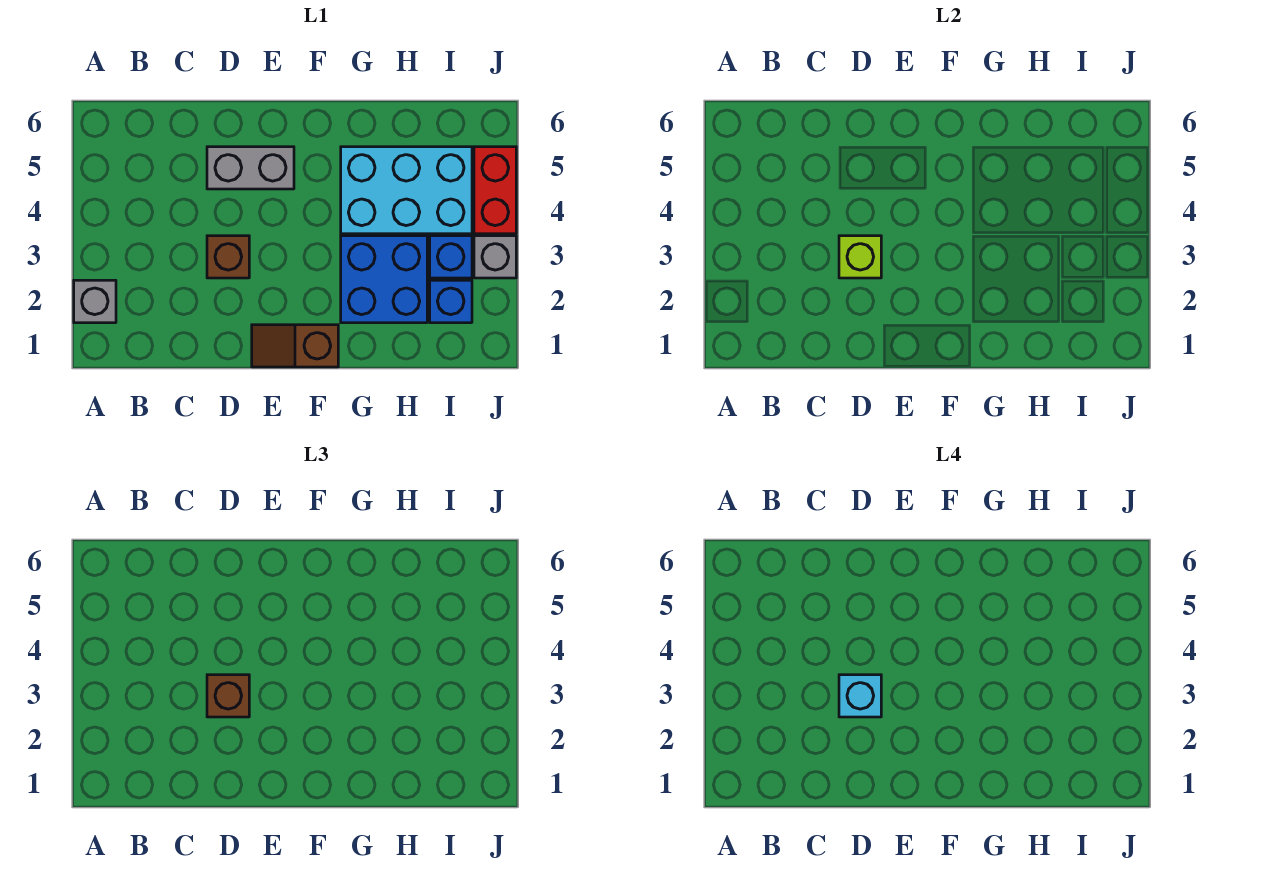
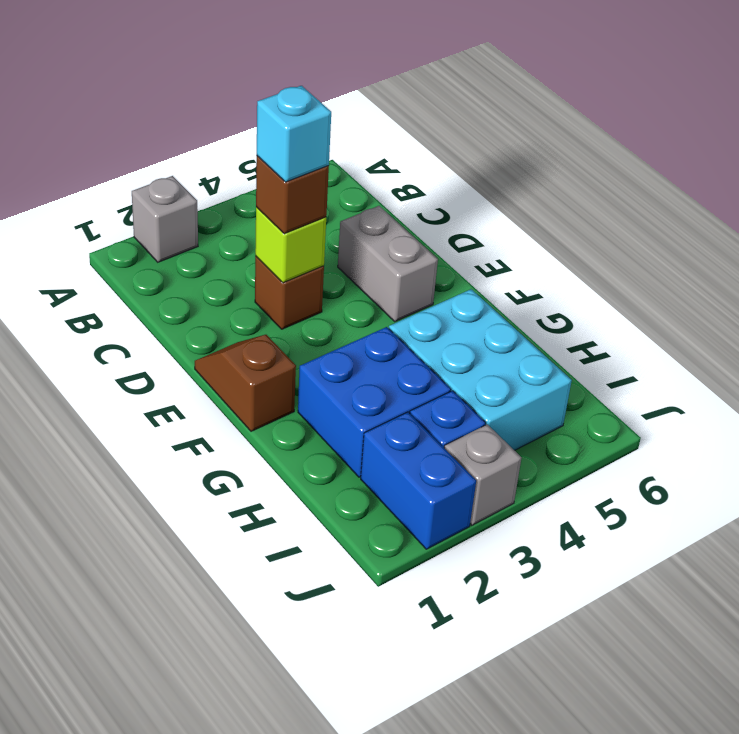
blue brick I2 level 1 -> blue brick I2:J2 level 1
red brick J4:J5 level 1 -> none

